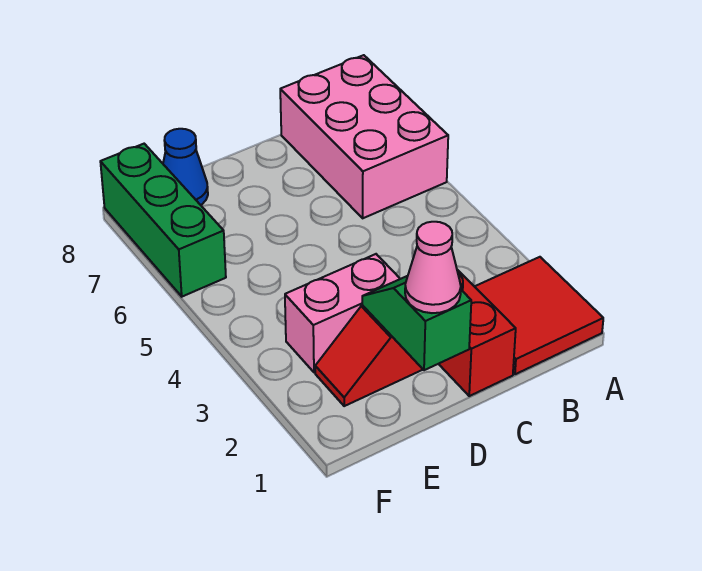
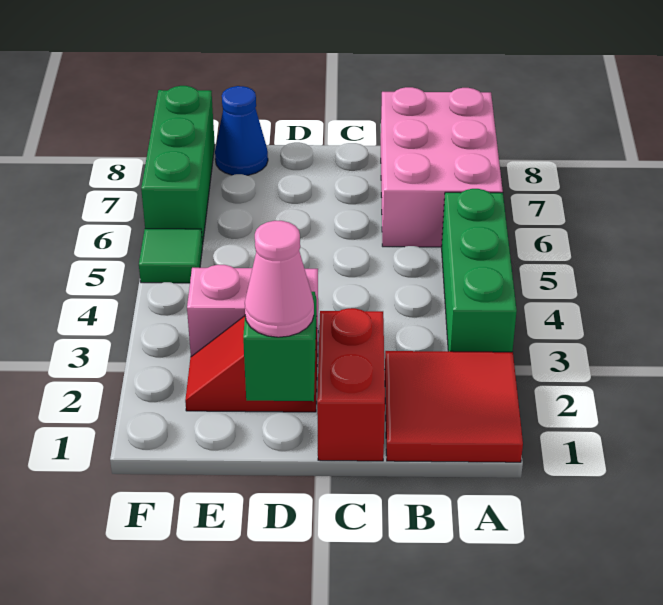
none -> green brick A3:A5 level 1
none -> green tile F5 level 1

